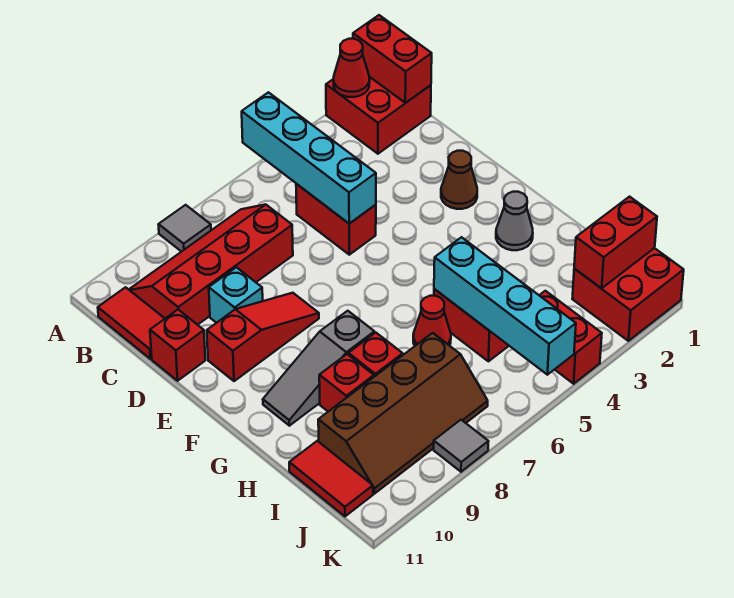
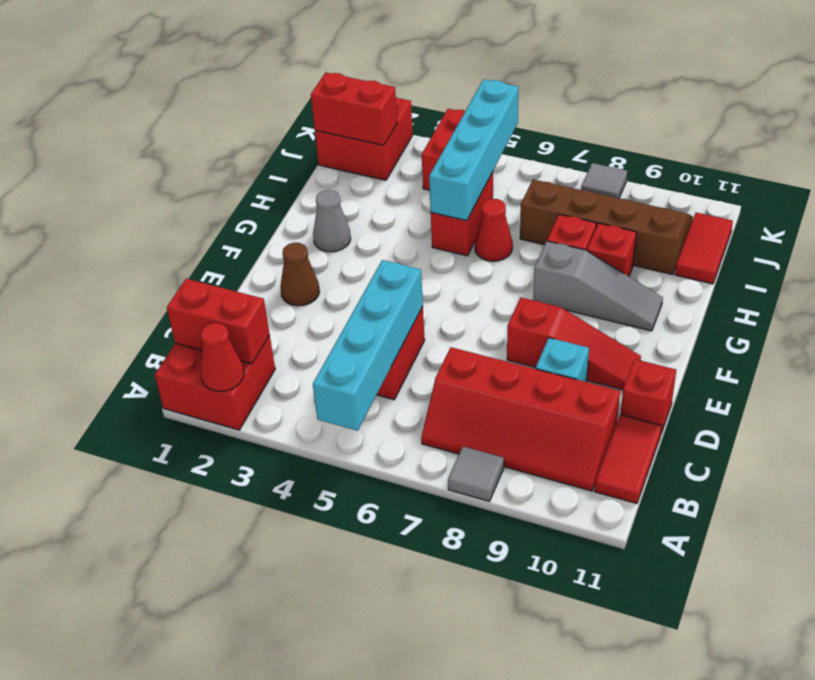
red brick A1:B1 level 2 -> red brick B1:B2 level 2
red slope E8:E10 level 1 top 10 -> red slope E8:E10 level 1 top 8

